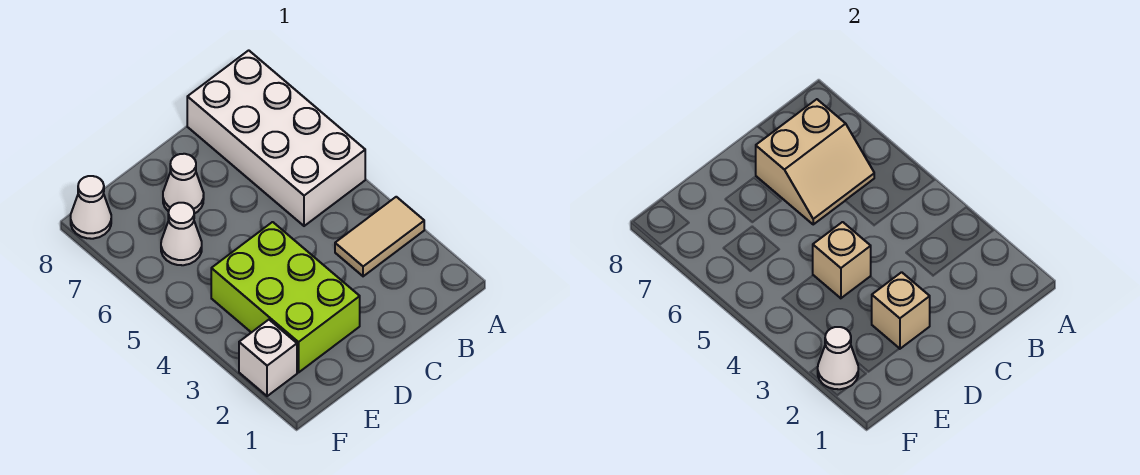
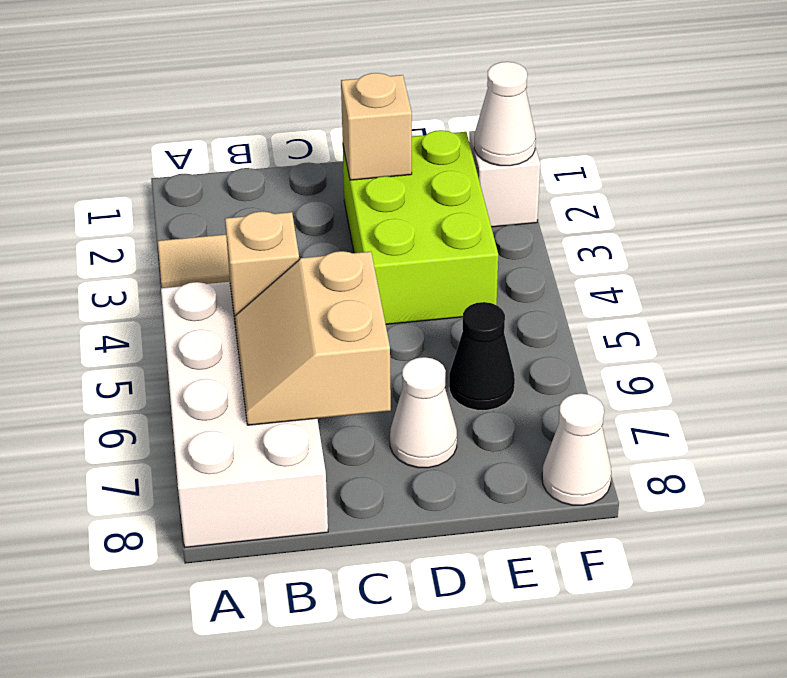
tan slope B6:C7 level 2 top 7 -> tan slope B6:C7 level 2 top C
tan brick D4 level 2 -> tan brick B5 level 2
white cone E6 level 1 -> black cone E6 level 1

